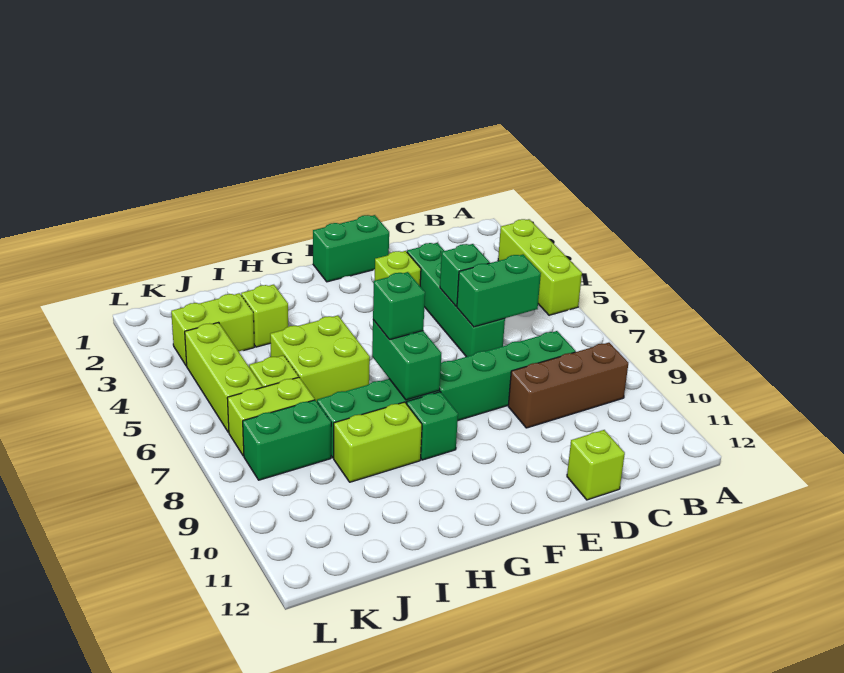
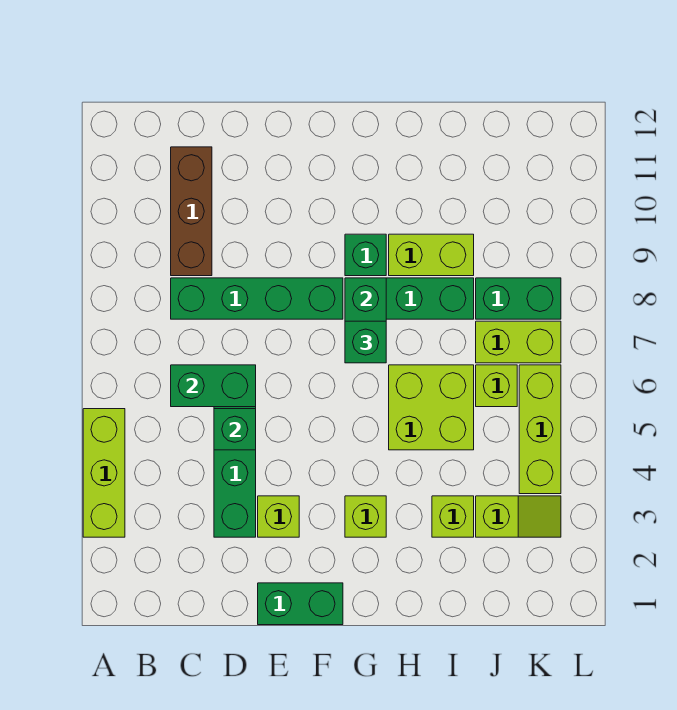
brown brick B9:D9 level 1 -> brown brick C9:C11 level 1
lime brick D12 level 1 -> lime brick G3 level 1
lime brick J3:K3 level 1 -> lime slope J3:K3 level 1 top J

